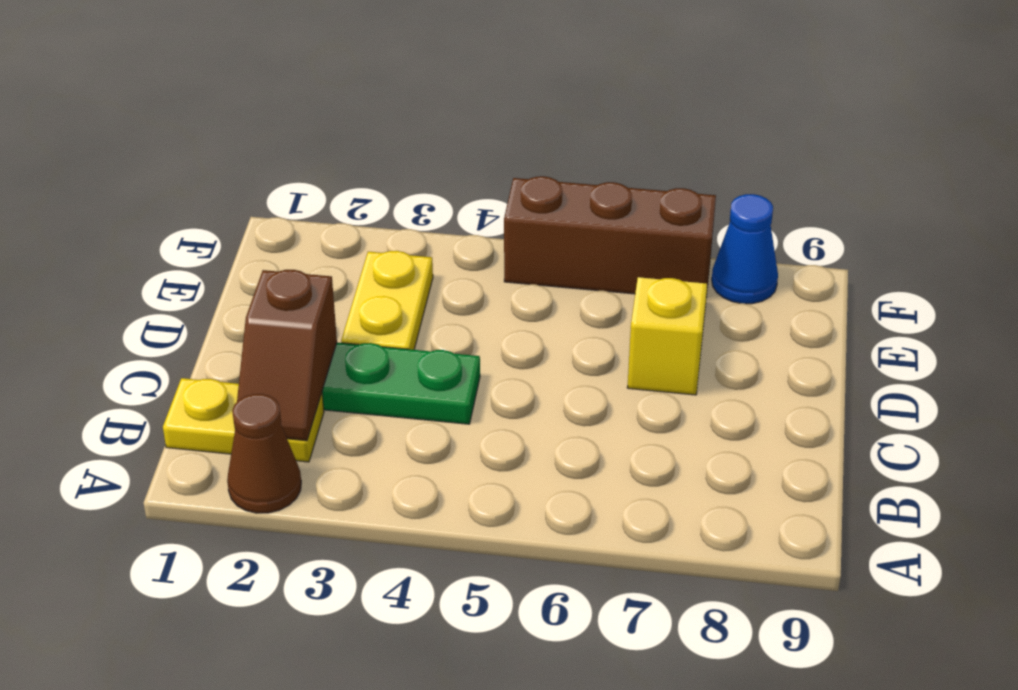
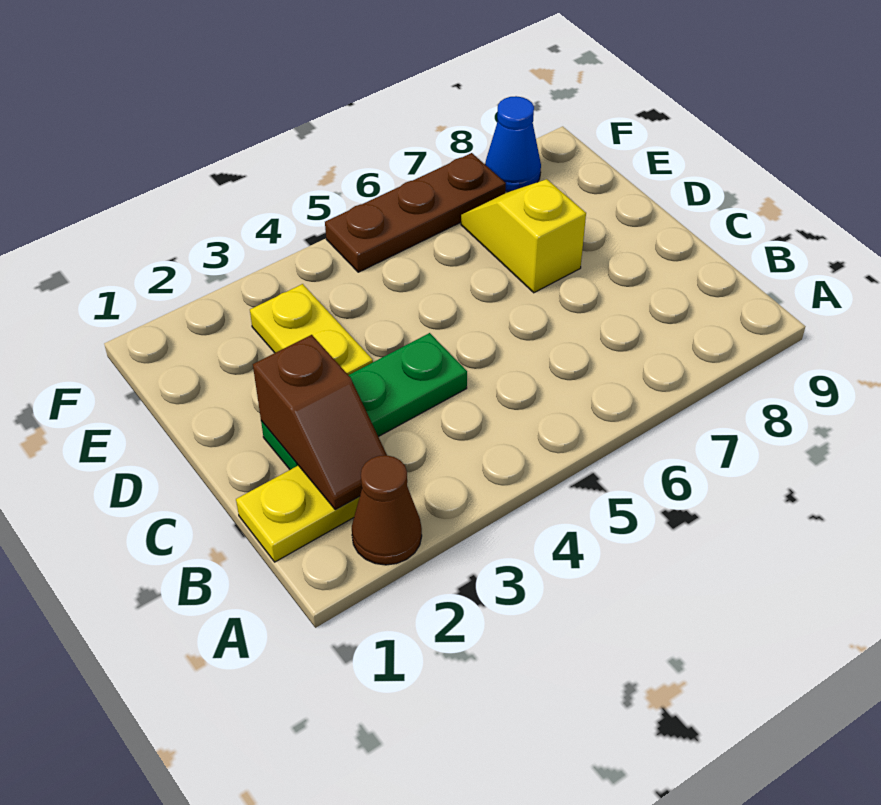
brown brick F5:F7 level 1 -> brown plate F5:F7 level 1

